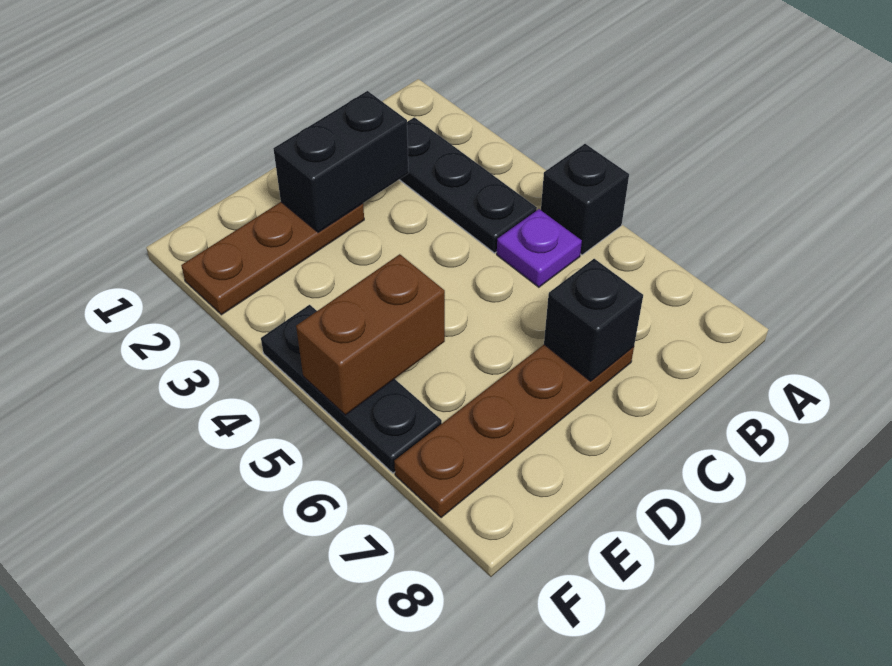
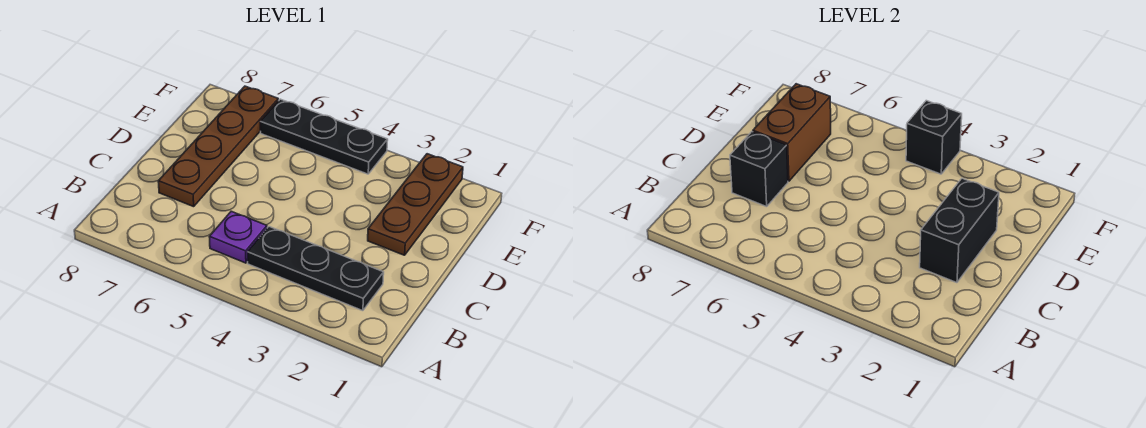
black brick A5 level 1 -> black brick F4 level 2
brown brick E5:F5 level 2 -> brown brick D7:E7 level 2

